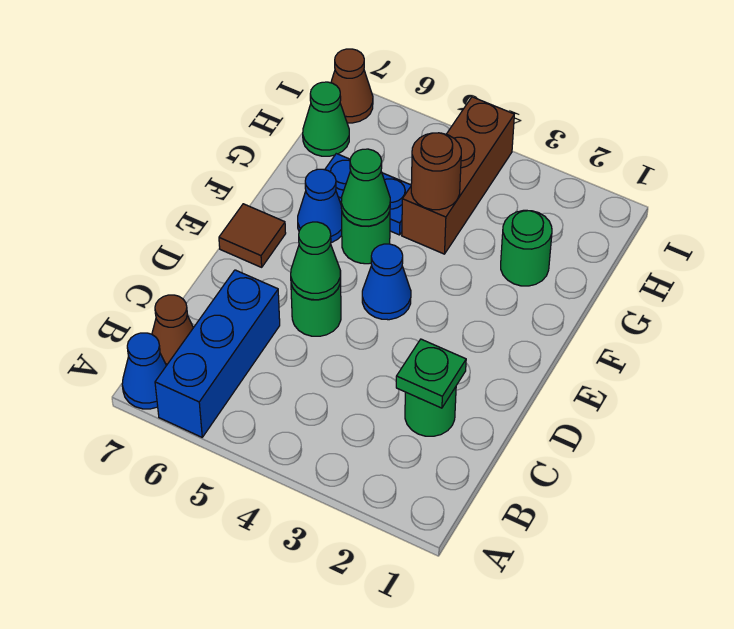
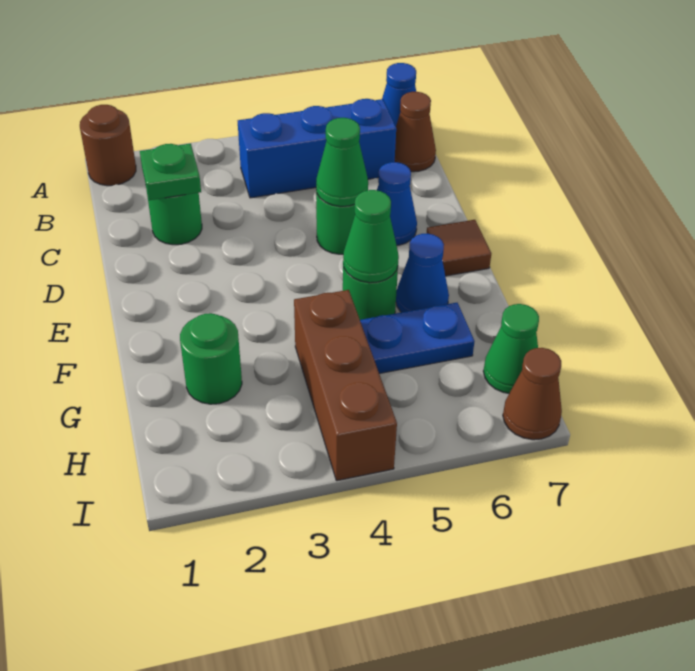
blue brick A6:C6 level 1 -> blue brick B4:B6 level 1
blue cone E4 level 1 -> blue cone D6 level 1
brown round brick G4 level 2 -> brown round brick A1 level 1

